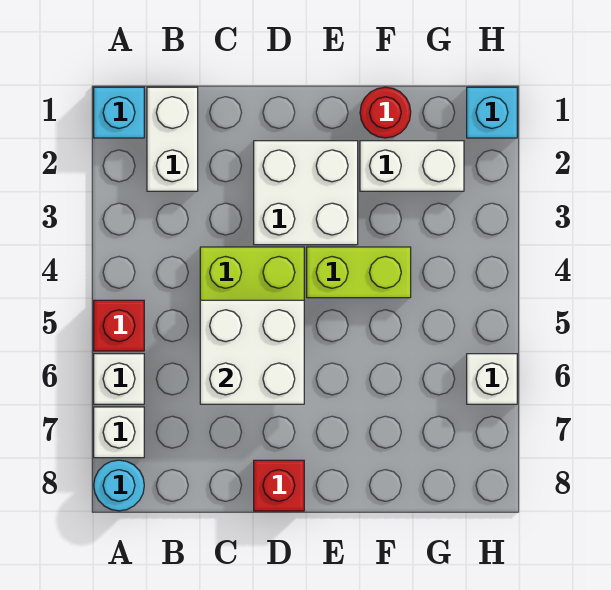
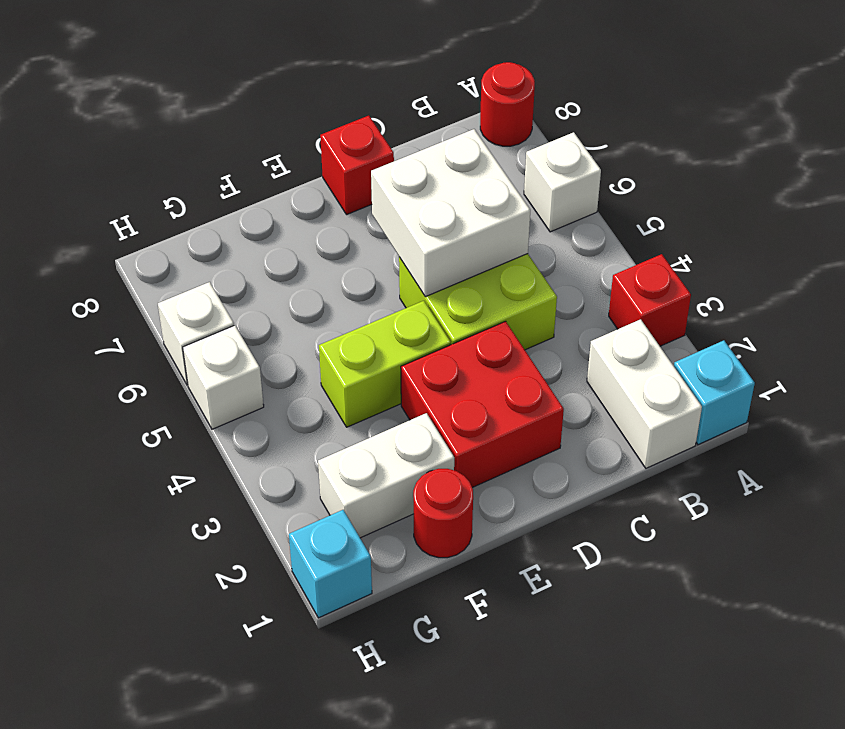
red brick A5 level 1 -> red brick A3 level 1
white brick A7 level 1 -> white brick H5 level 1
cyan round brick A8 level 1 -> red round brick A8 level 1
white brick D2:E3 level 1 -> red brick D2:E3 level 1

